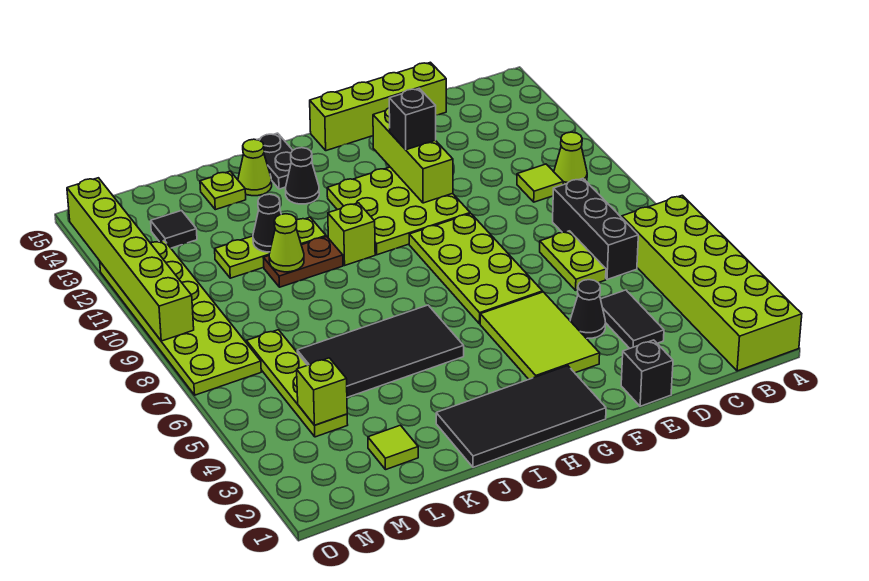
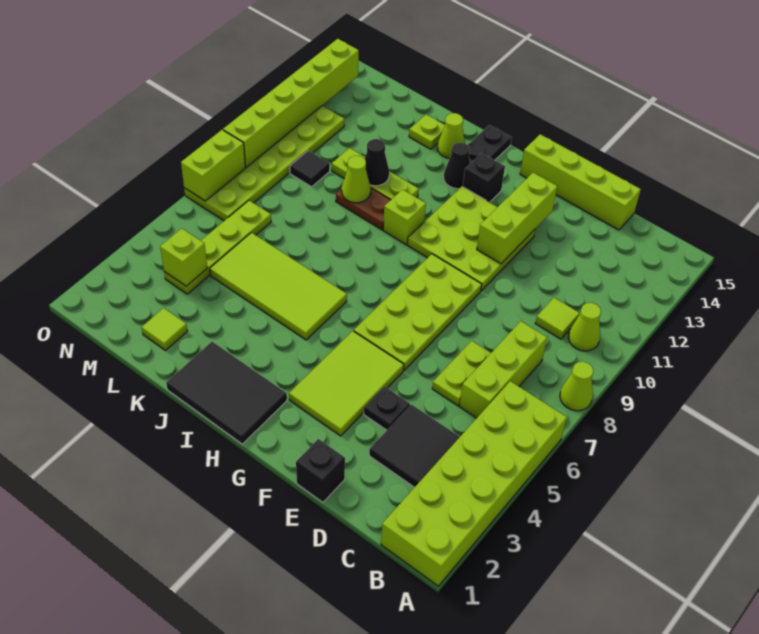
none -> lime cone A8 level 1
black brick C6:C8 level 1 -> lime brick C6:C8 level 1
black tile D3:D4 level 1 -> black tile C3:D4 level 1
black cone E4 level 1 -> black plate E4 level 1
black brick F12 level 3 -> black brick H13 level 1
black tile G1:J2 level 1 -> black tile H1:J2 level 1
black tile I5:L6 level 1 -> lime tile I5:L6 level 1
black tile M13 level 1 -> black tile M10 level 1
none -> lime brick O7:O8 level 2

